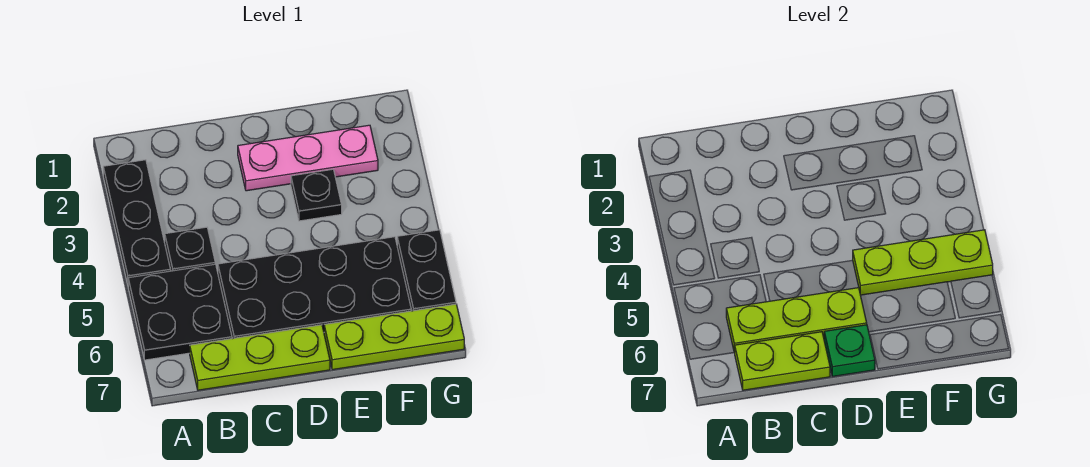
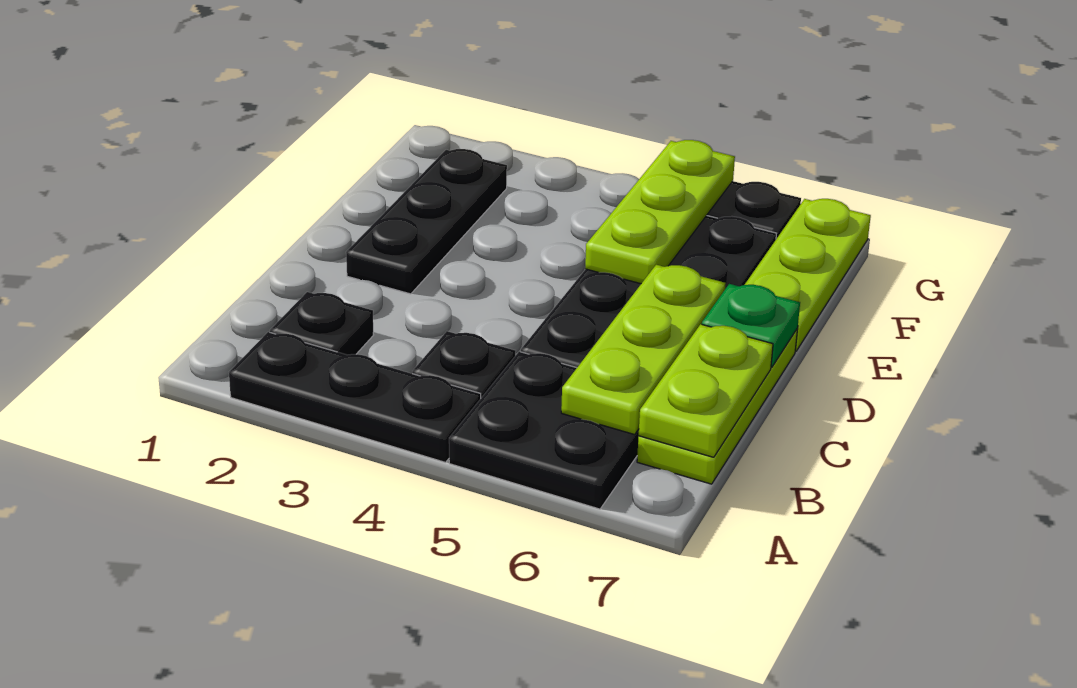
pink plate D2:F2 level 1 -> black plate D2:F2 level 1
black plate E3 level 1 -> black plate B2 level 1

